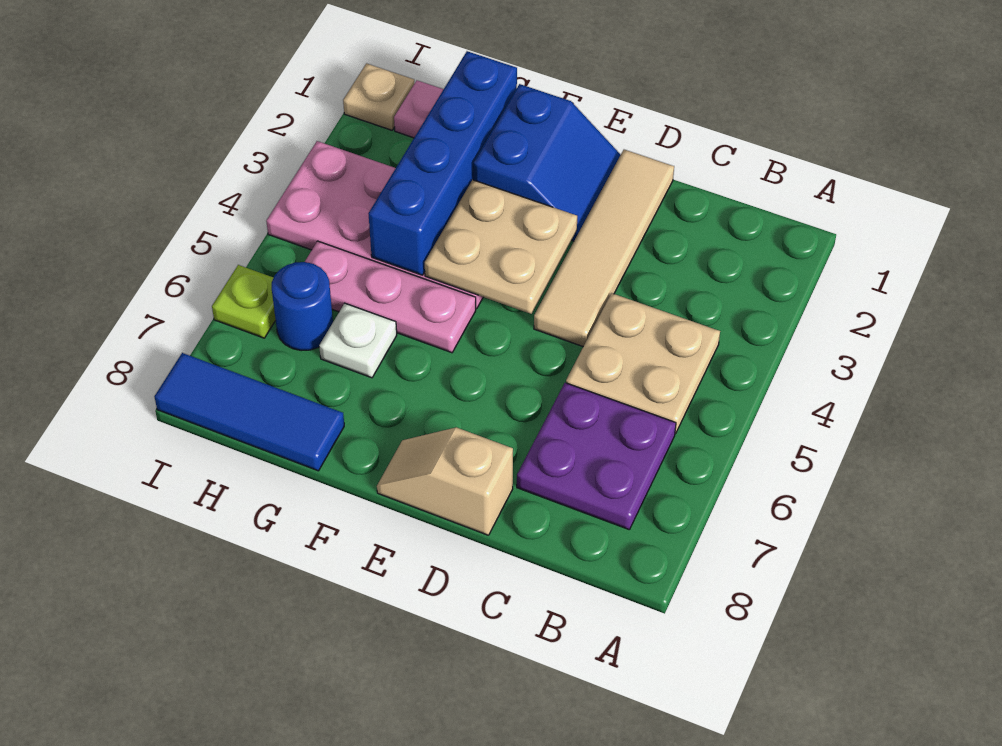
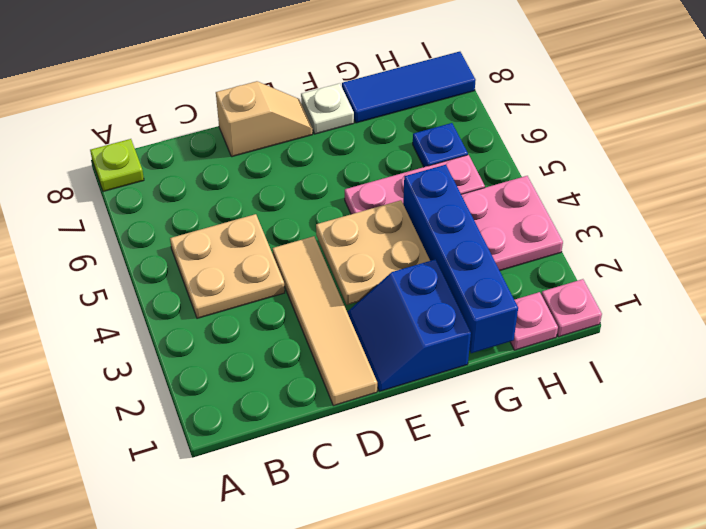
purple plate B6:C7 level 1 -> none
white plate G6 level 1 -> white plate F8 level 1
blue round brick H6 level 1 -> blue plate H6 level 1
tan plate I1 level 1 -> pink plate I1 level 1
lime plate I6 level 1 -> lime plate A8 level 1

